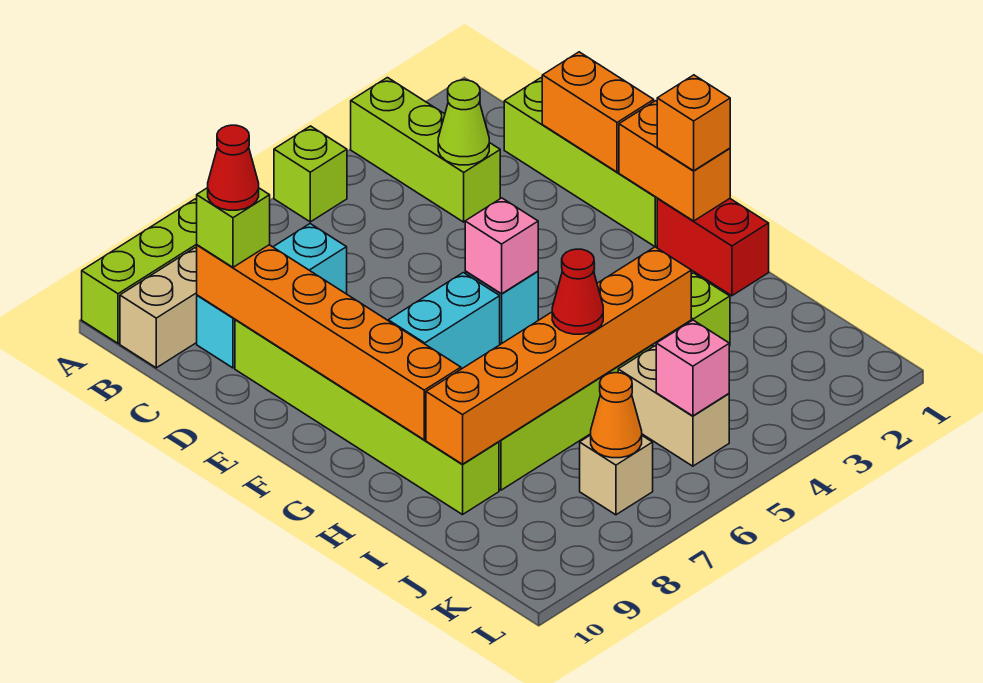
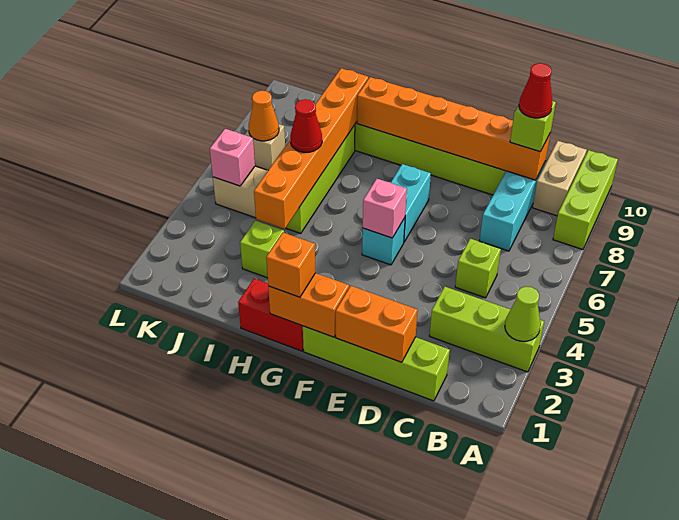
lime brick A5 level 1 -> lime brick C5 level 1
lime cone C3 level 2 -> lime cone A3 level 2

